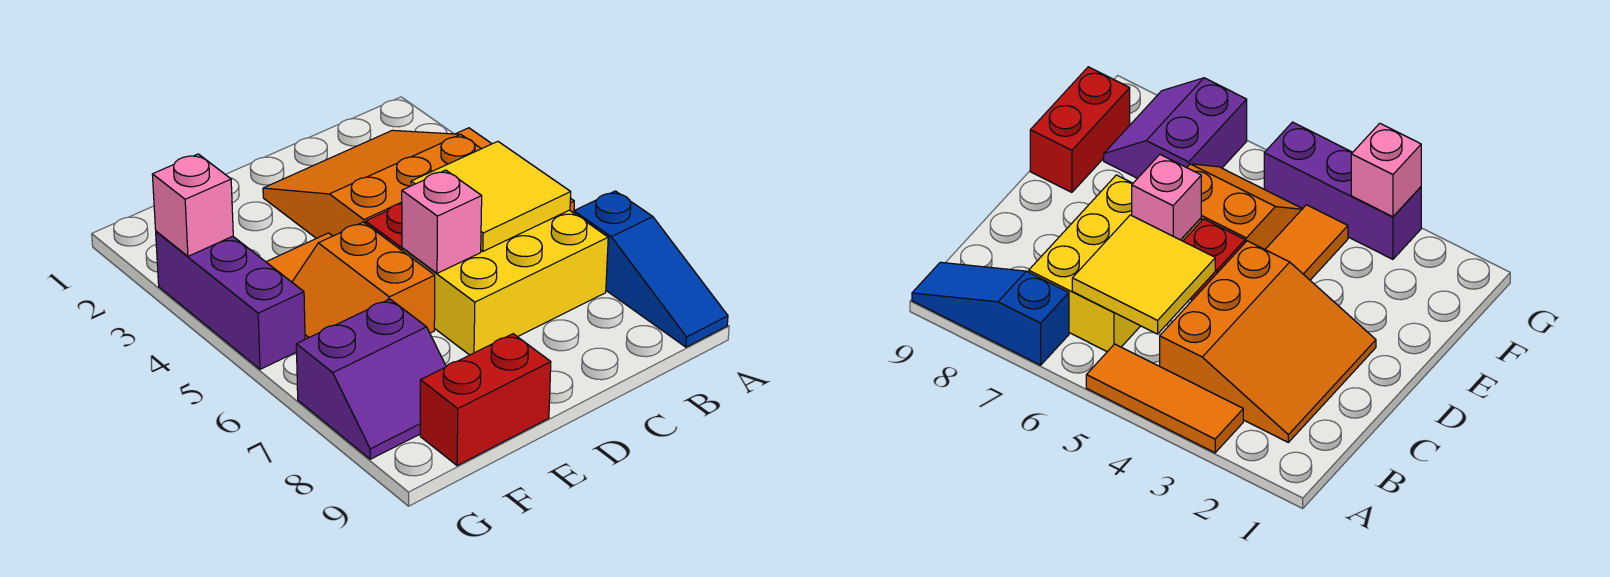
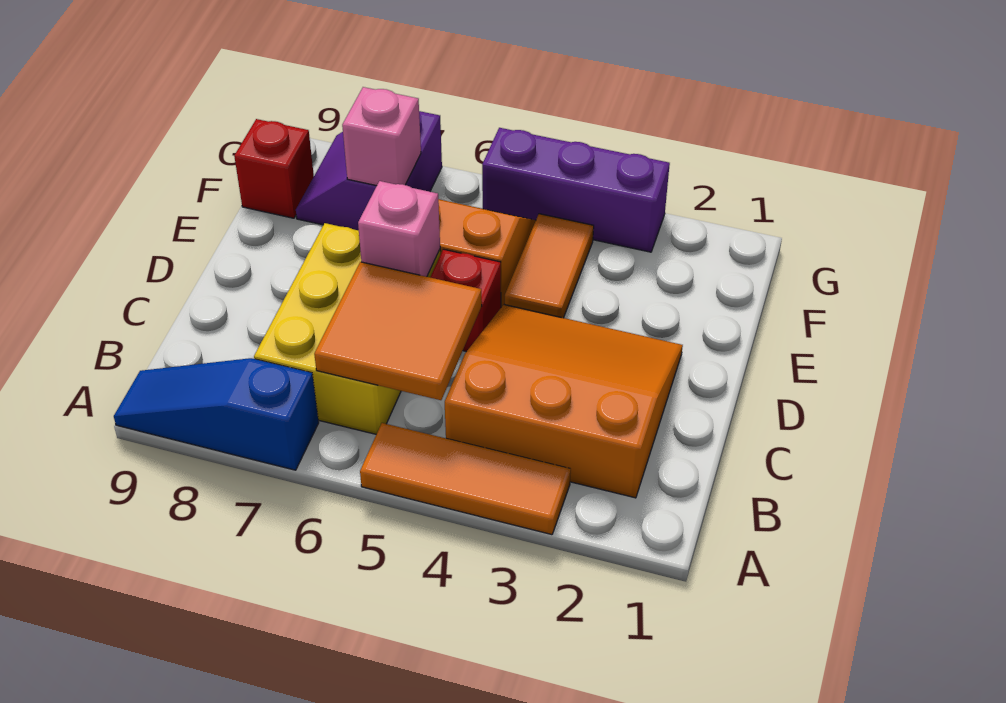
orange slope B2:D4 level 1 top 4 -> orange slope B2:D4 level 1 top B
yellow tile B5:C6 level 2 -> orange tile B5:C6 level 2
red brick E9:F9 level 1 -> red brick F9 level 1
pink brick G3 level 2 -> pink brick F7 level 2

